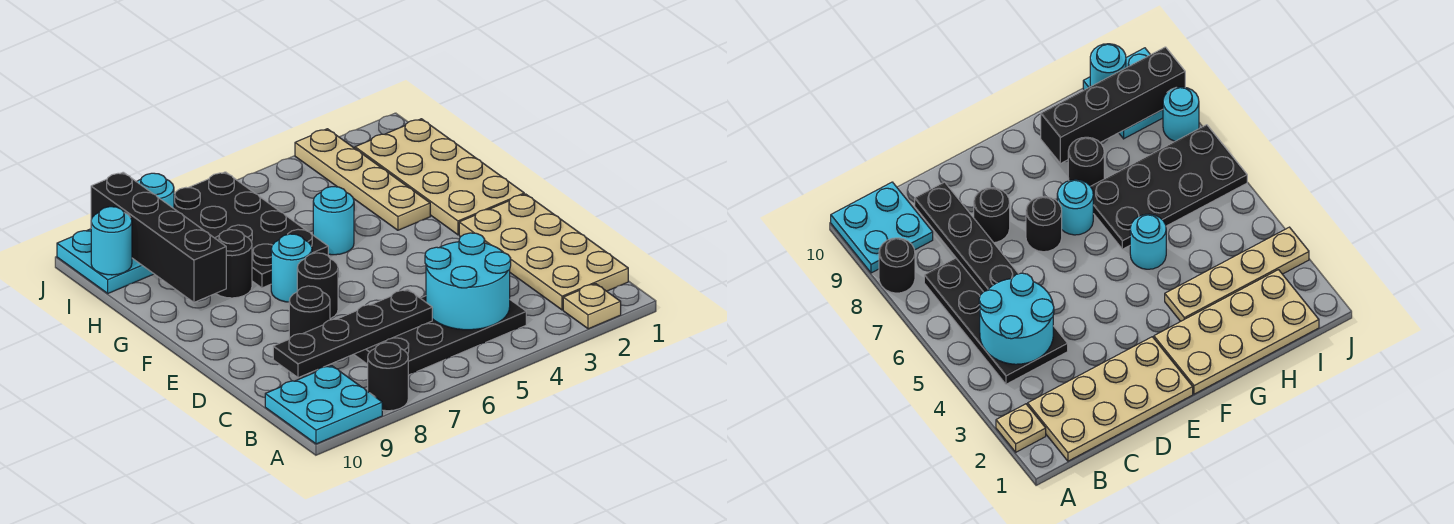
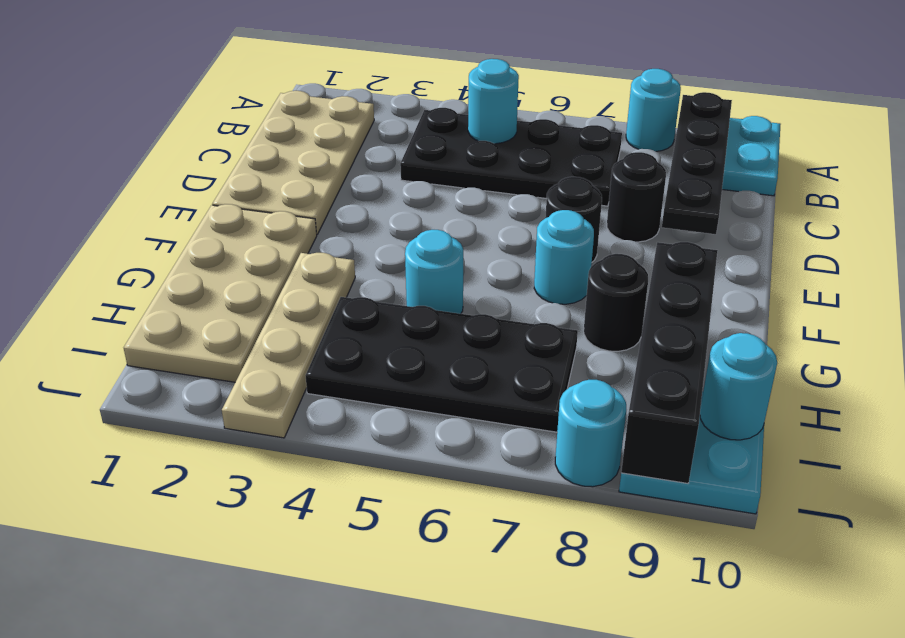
tan plate A2 level 1 -> none
black round brick A8 level 1 -> cyan round brick A8 level 1
cyan round brick B4:C5 level 2 -> cyan round brick B5 level 2
black plate C6:C9 level 2 -> black plate A9:D9 level 2
black plate G6:J7 level 1 -> black plate H4:I7 level 1

